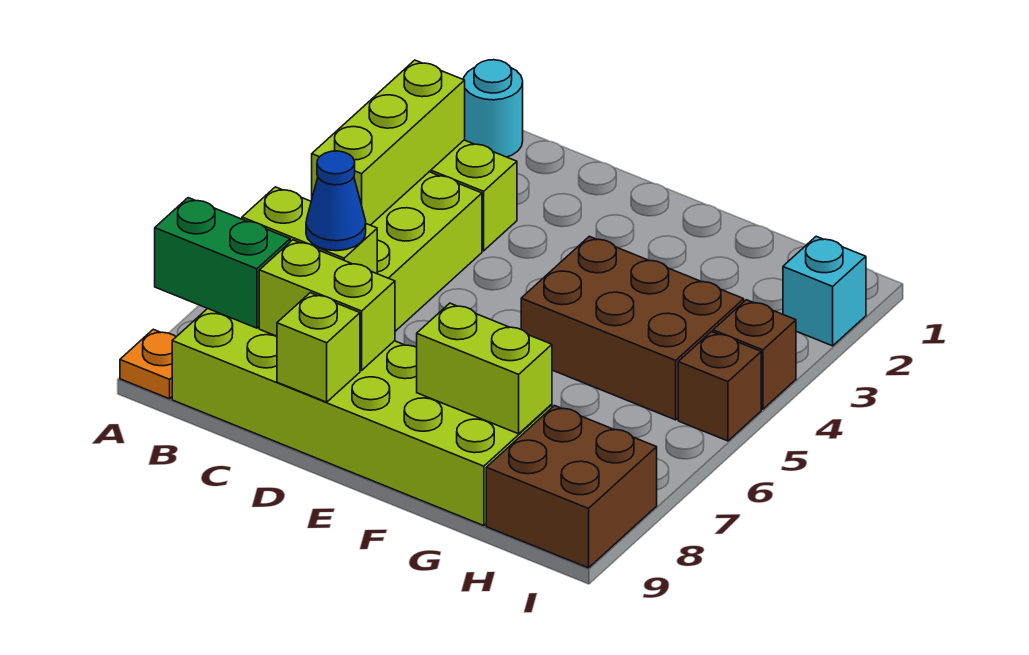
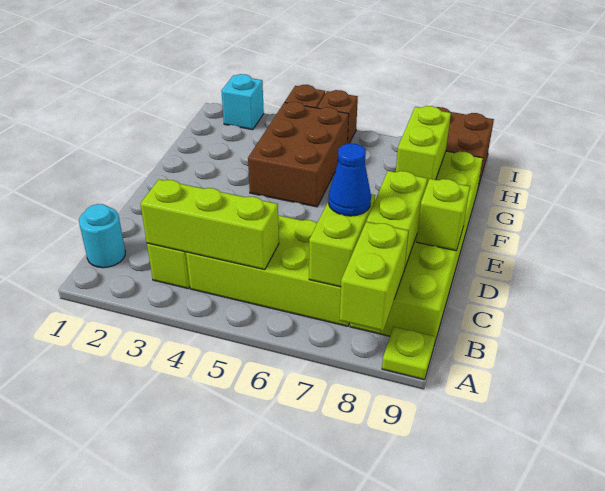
green brick A8:B8 level 2 -> lime brick A8:B8 level 2
orange plate A9 level 1 -> lime plate A9 level 1

